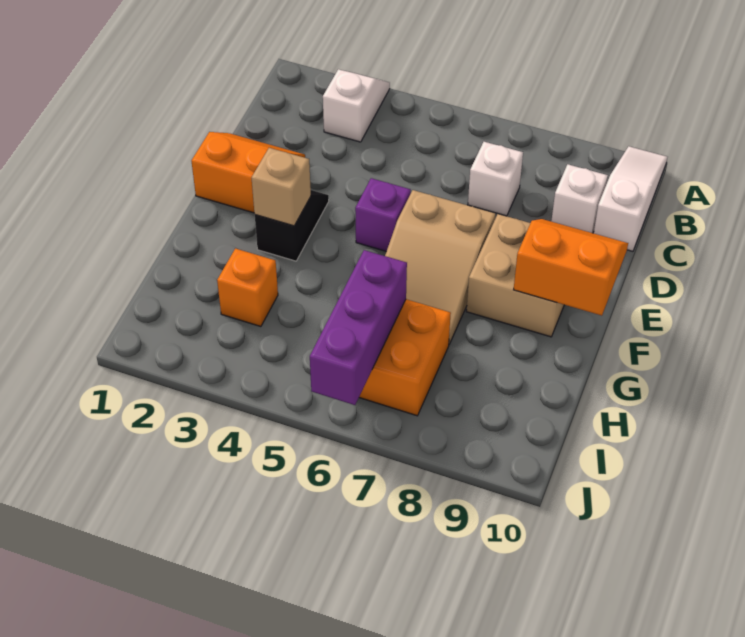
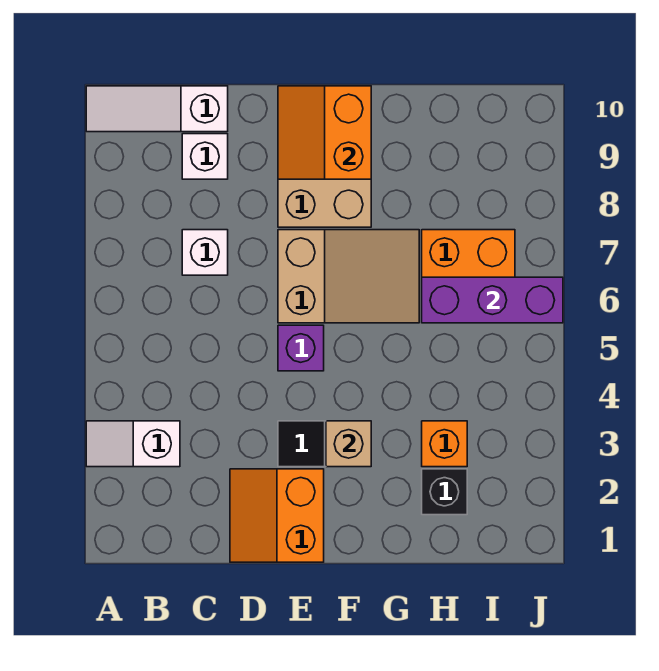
none -> black brick H2 level 1

